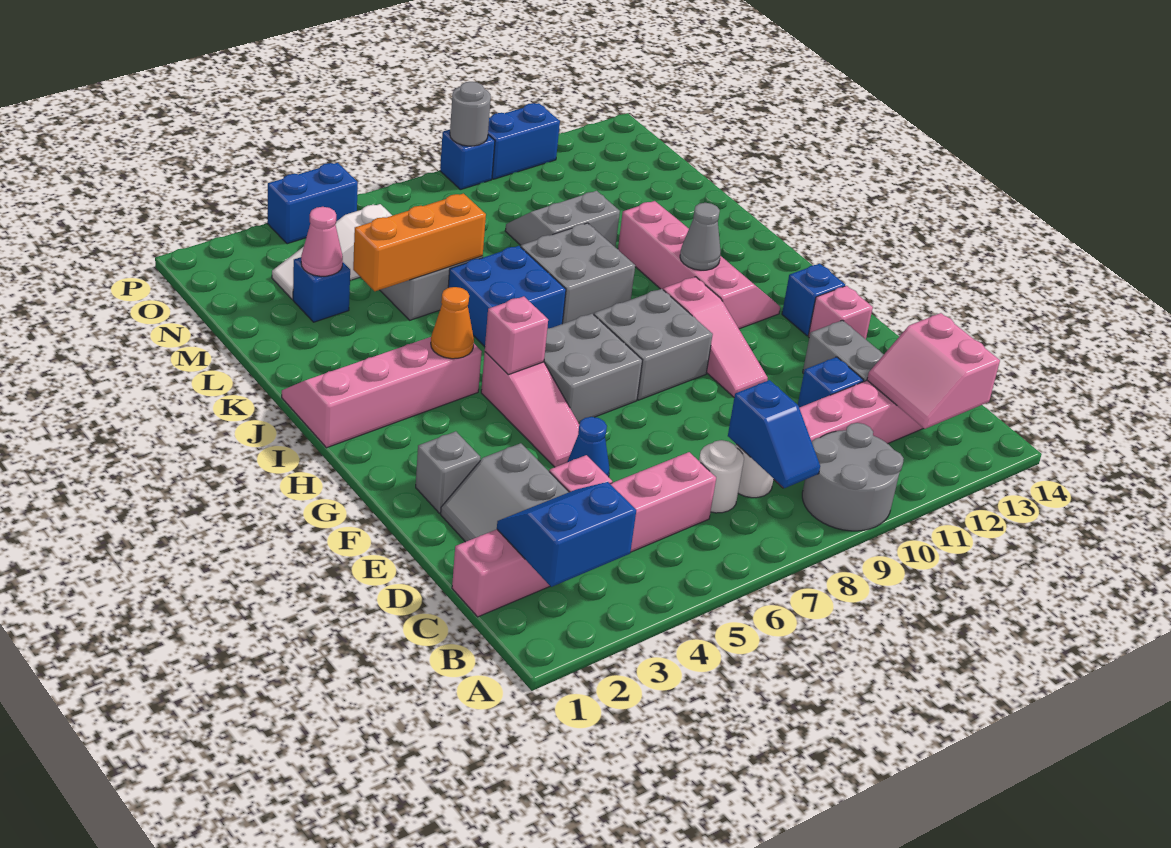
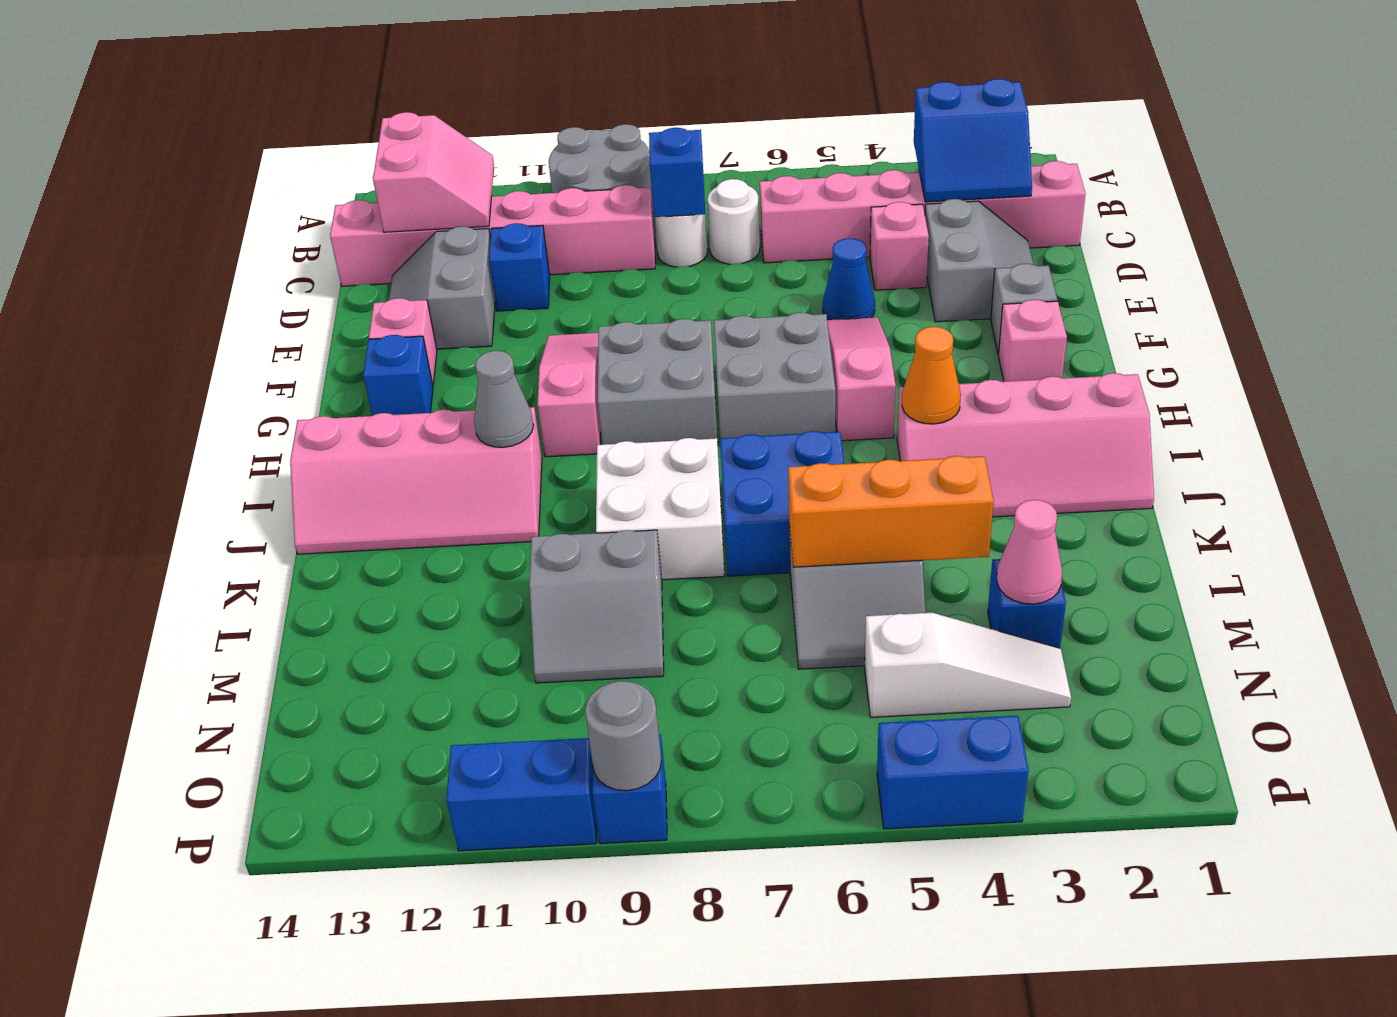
pink brick H5 level 2 -> pink brick G2 level 1
pink slope H11:K12 level 1 top 11 -> pink slope I11:J14 level 1 top I
grey brick J8:K9 level 1 -> white brick J8:K9 level 1

